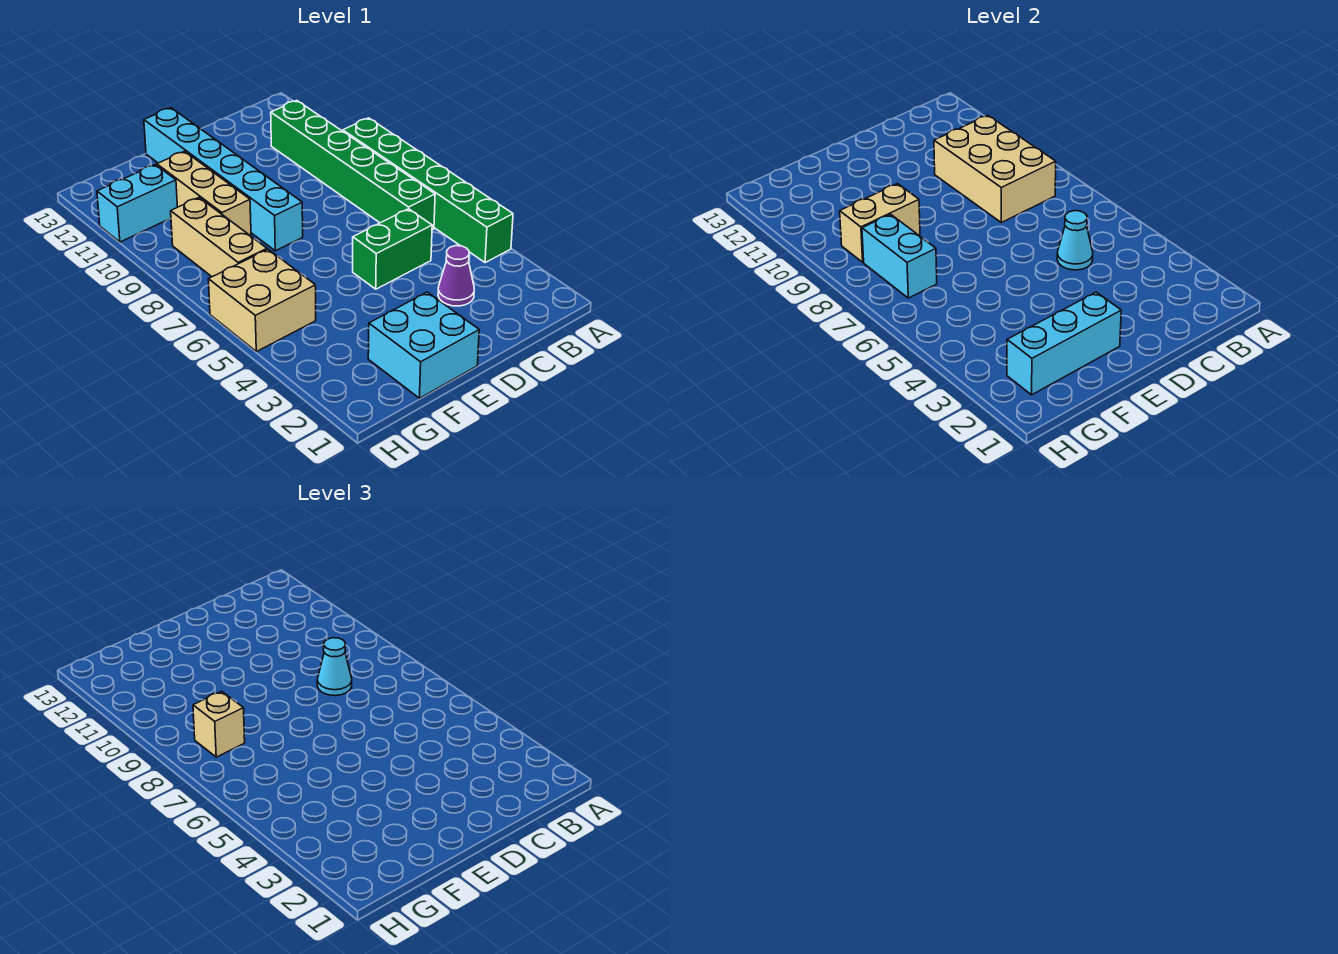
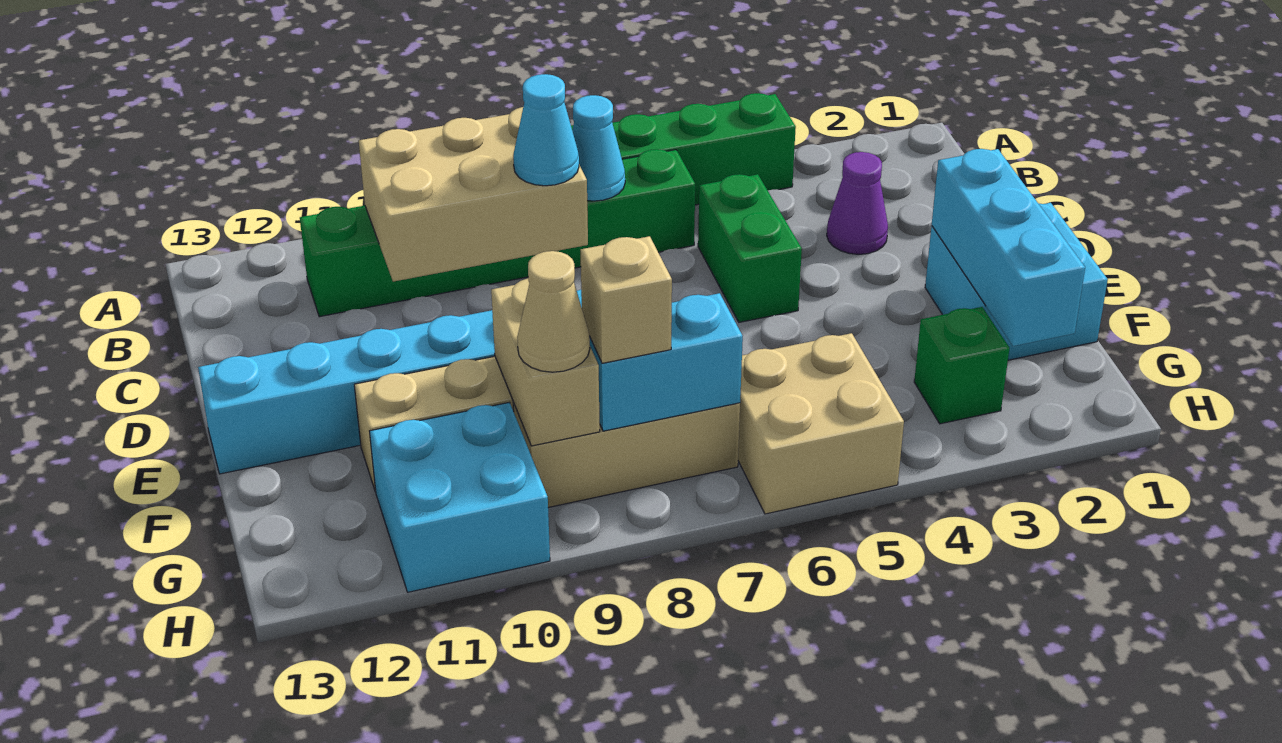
cyan cone C5 level 2 -> cyan cone B7 level 2
none -> green brick G3 level 1
none -> tan cone G9 level 3
cyan brick G11:H11 level 1 -> cyan brick G10:H11 level 1

